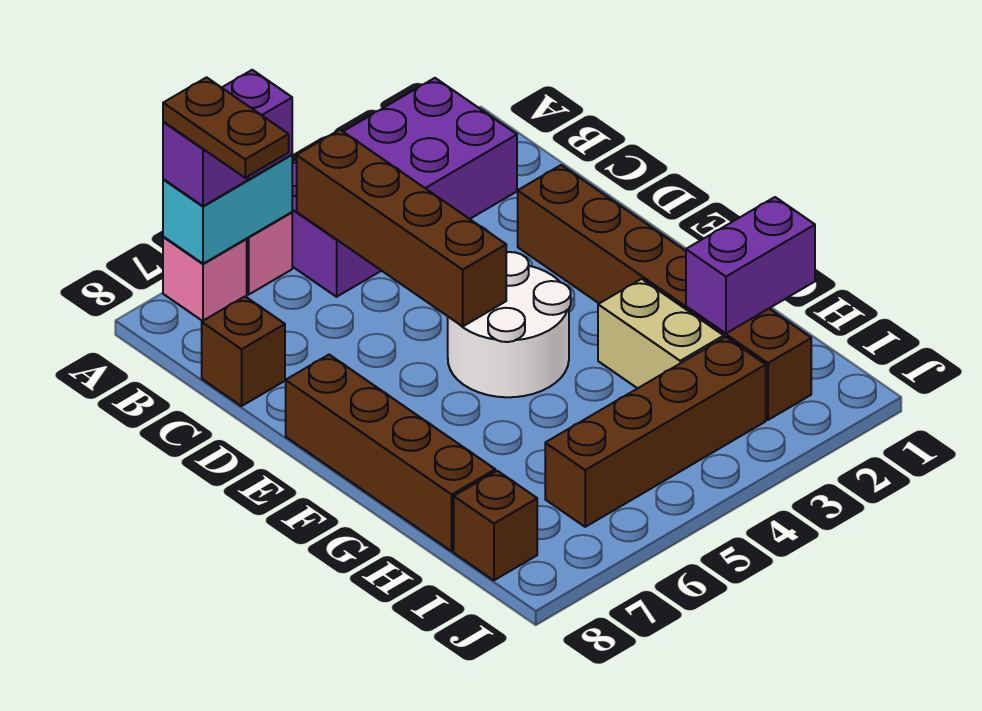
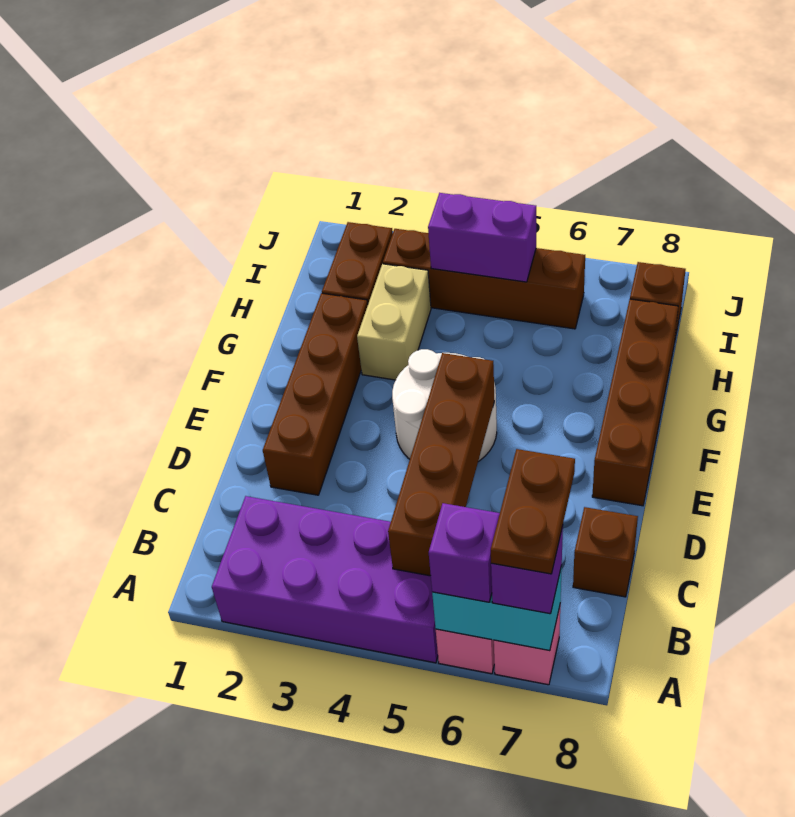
purple brick H1:H2 level 2 -> purple brick I4:I5 level 2

